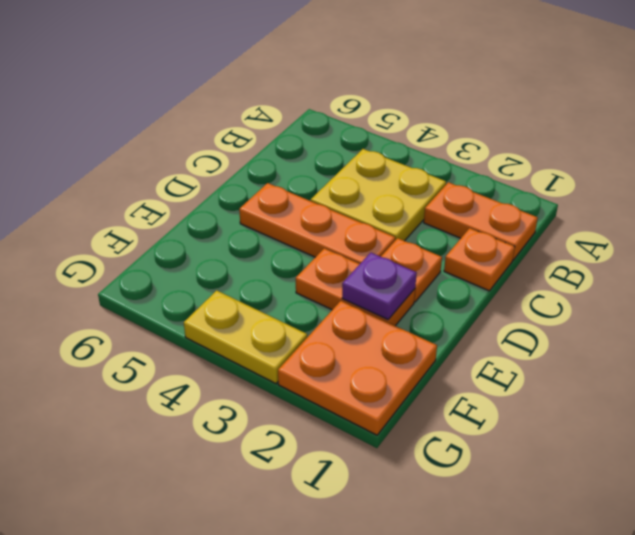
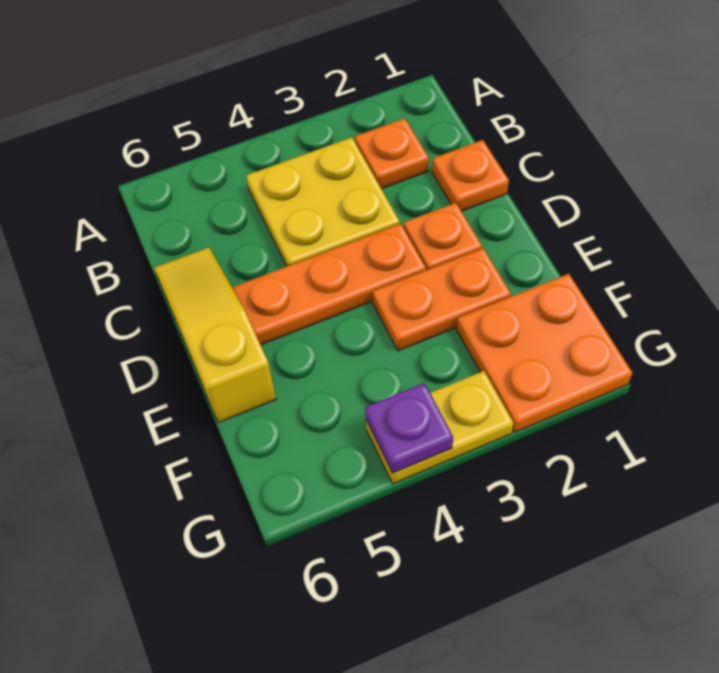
orange plate B1:B2 level 1 -> orange plate B2 level 1
none -> yellow slope C6:E6 level 1 top E
purple plate E2 level 2 -> purple plate G4 level 2

